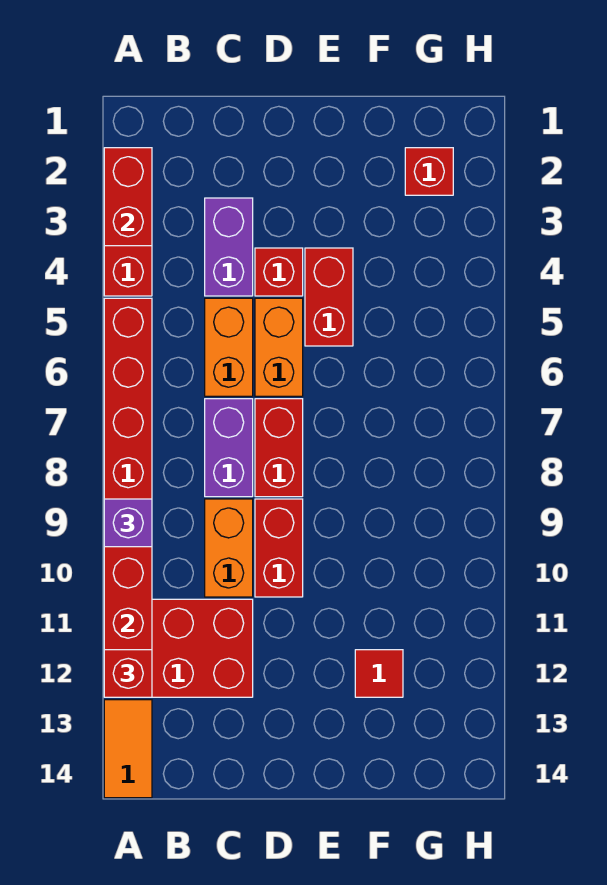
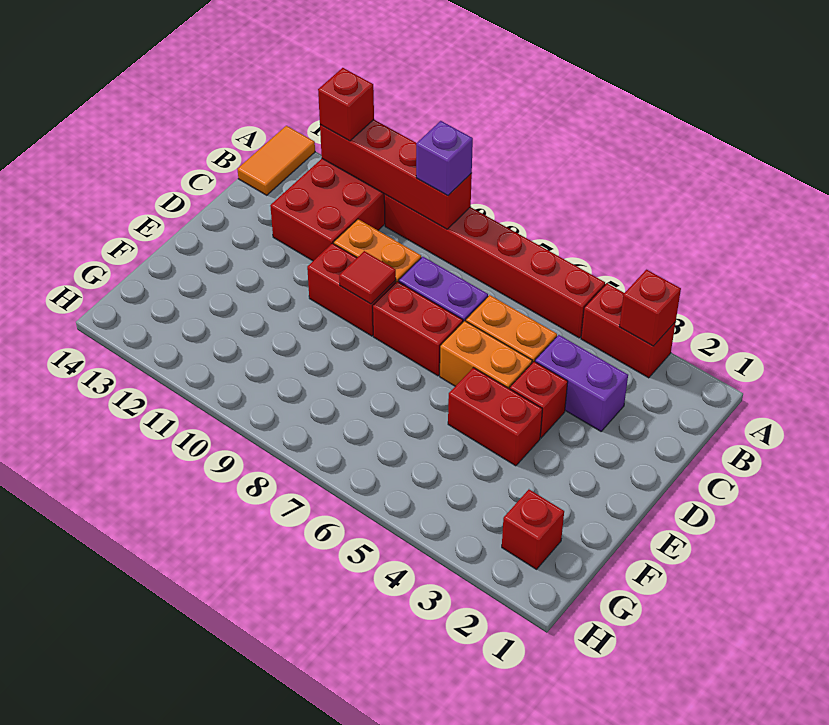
red brick A2:A3 level 2 -> red brick A3 level 2
orange tile A13:A14 level 1 -> orange tile A14:B14 level 1
red tile F12 level 1 -> red tile D9 level 2

